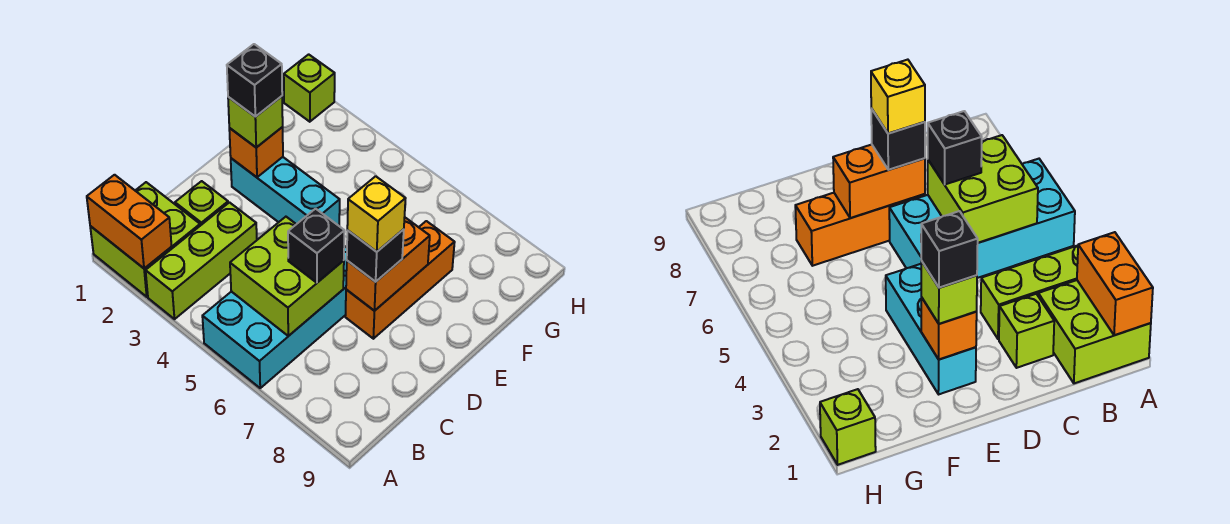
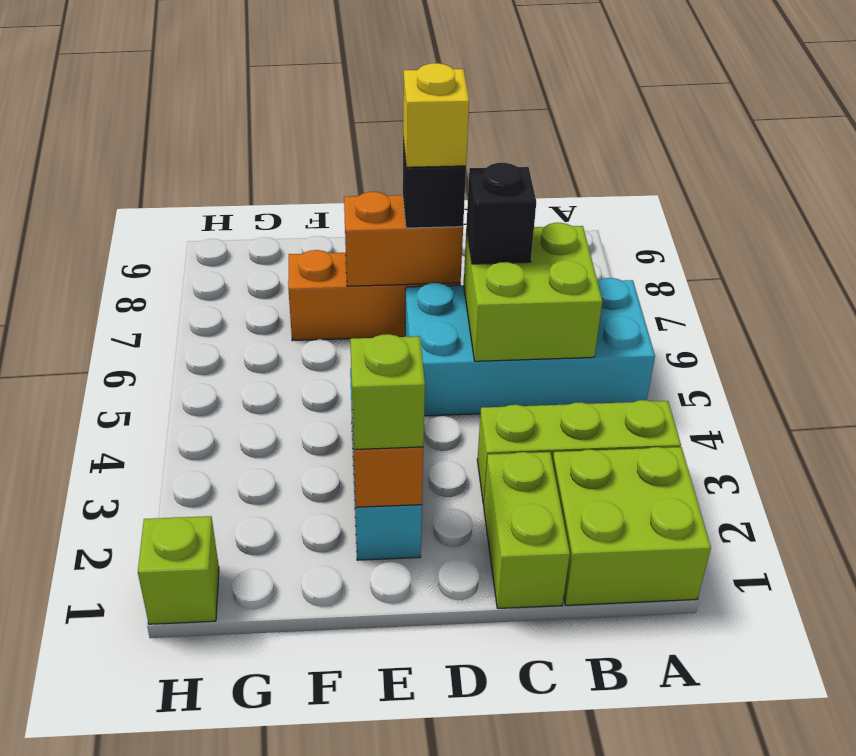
orange brick A1:A2 level 2 -> none
lime brick C2 level 1 -> lime brick C1:C2 level 1
black brick E2 level 4 -> none

